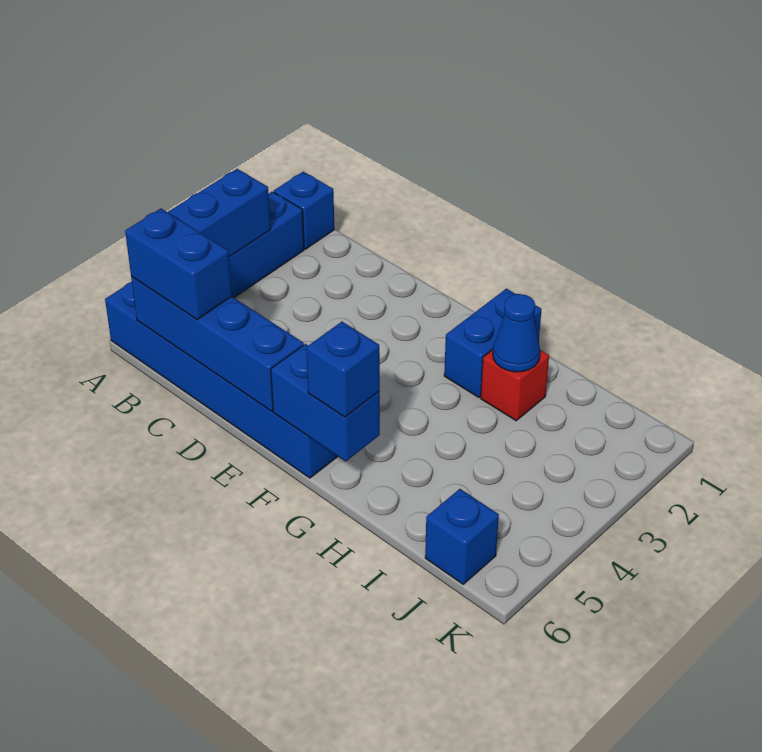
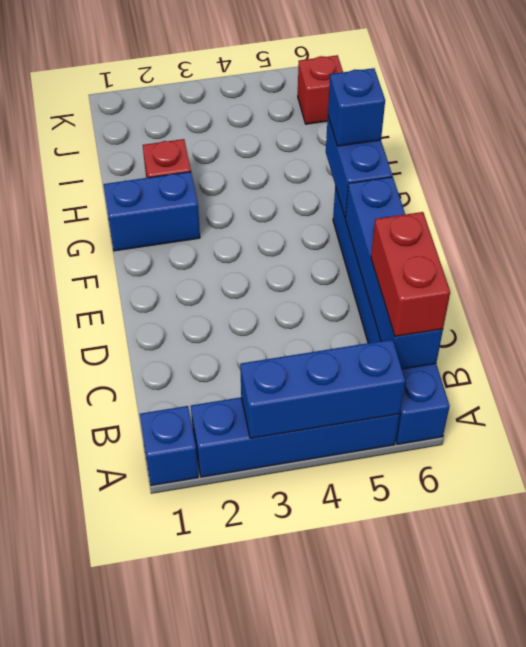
blue brick B6:C6 level 3 -> red brick B6:C6 level 3
blue cone H2 level 2 -> none
blue brick J6 level 1 -> red brick J6 level 1

